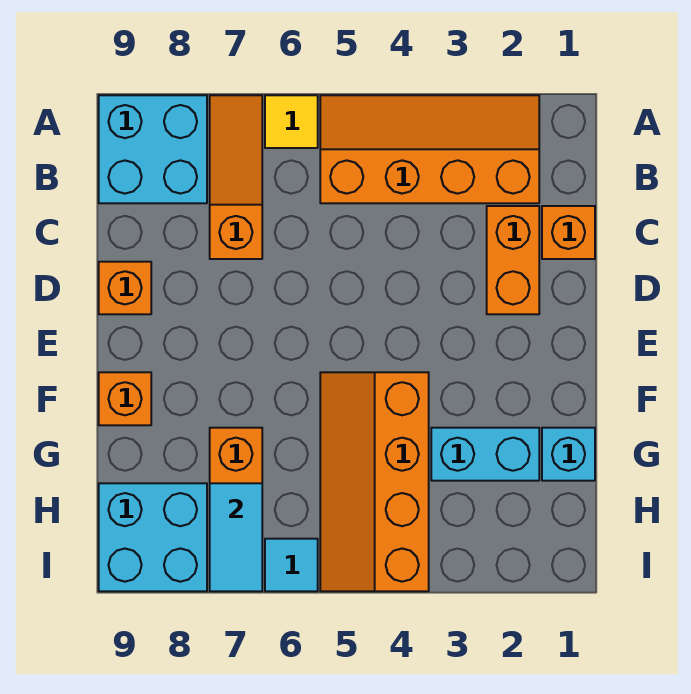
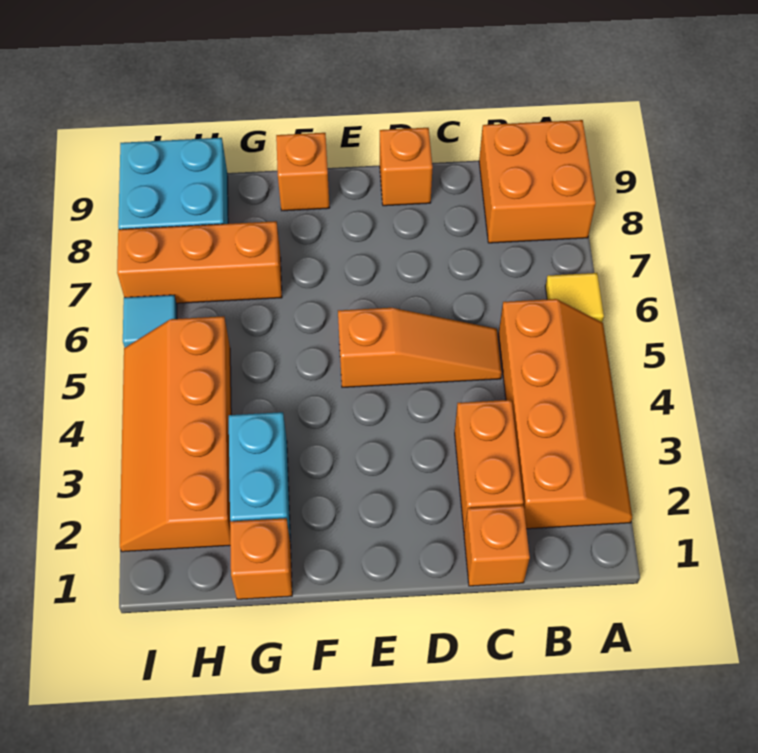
orange slope A7:C7 level 1 top C -> orange slope C5:E5 level 1 top E
cyan brick A8:B9 level 1 -> orange brick A8:B9 level 1
orange brick C2:D2 level 1 -> orange brick C2:C3 level 1
orange slope F4:I5 level 1 top 4 -> orange slope H2:I5 level 1 top H
cyan brick G1 level 1 -> orange brick G1 level 1
cyan tile H7:I7 level 2 -> none

